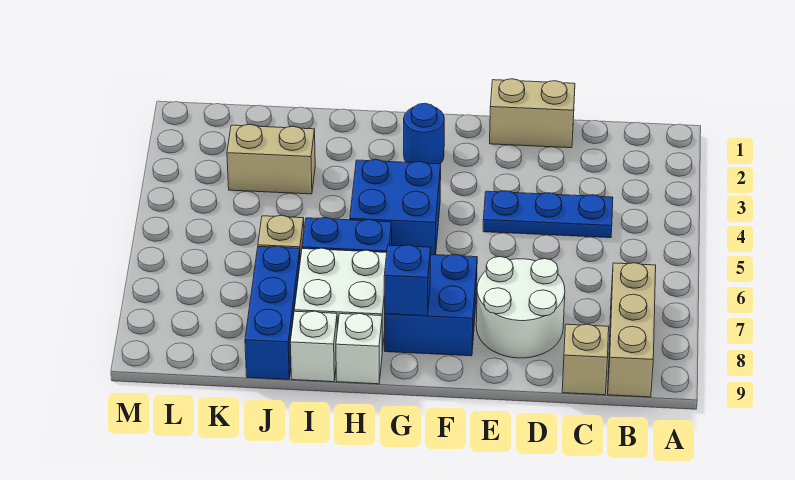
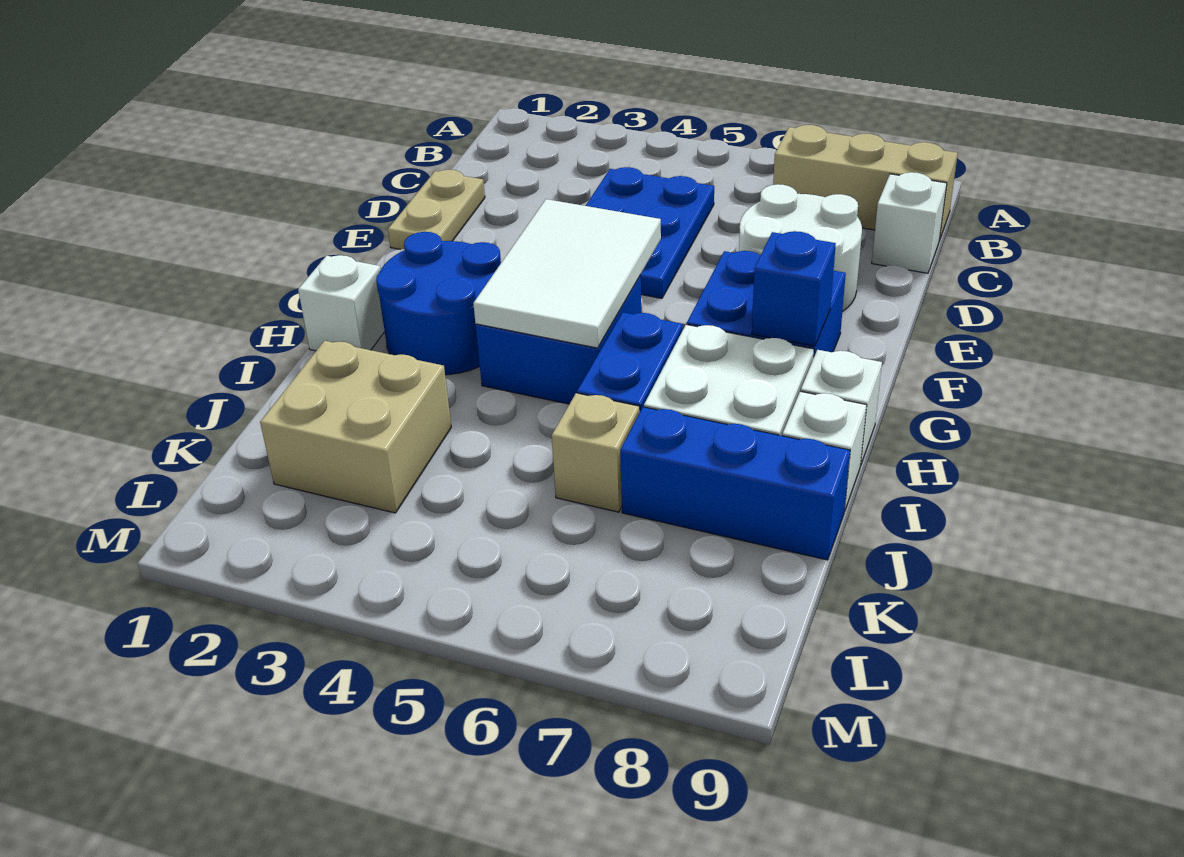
blue plate C4:E4 level 1 -> blue plate C4:E5 level 1
tan brick C9 level 1 -> white brick C9 level 1
tan brick D1:E1 level 1 -> tan plate D1:E1 level 1
none -> white tile F4:H5 level 2
blue round brick G2 level 1 -> blue round brick G2:H3 level 1
none -> white brick H1 level 1
tan brick J3:K3 level 1 -> tan brick J2:K3 level 1

